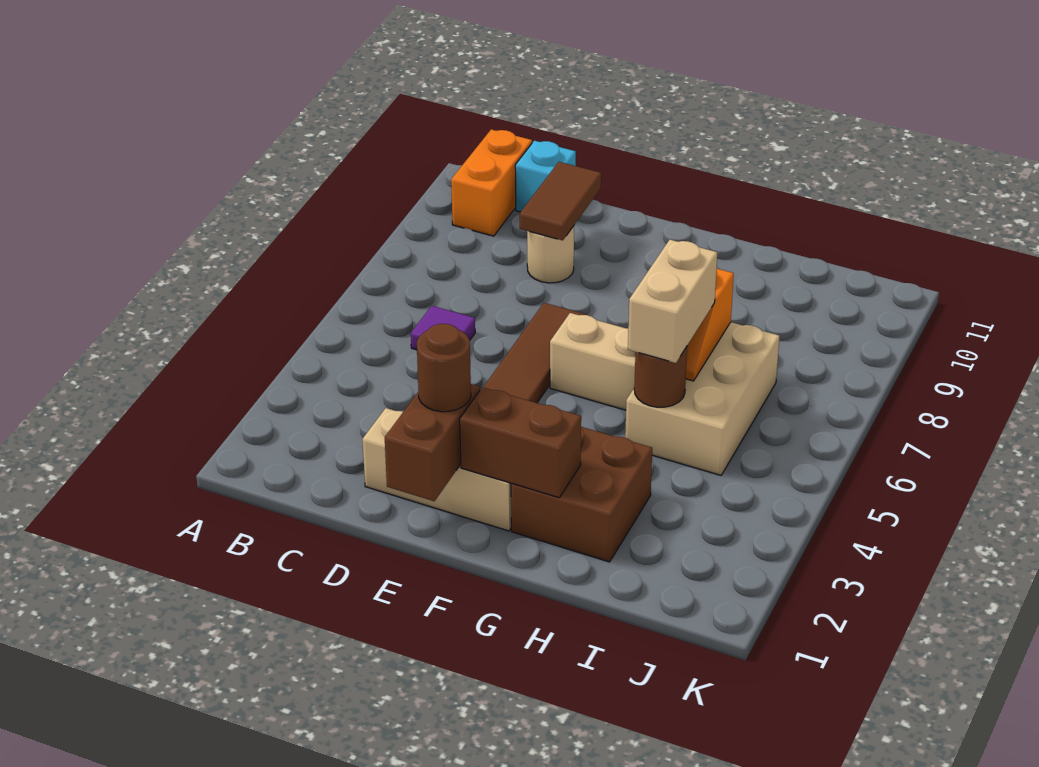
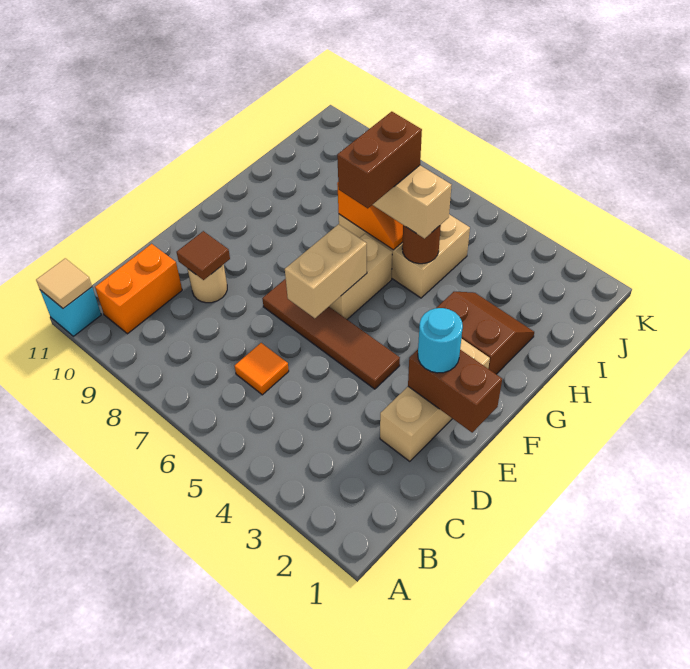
none -> tan tile A11 level 2
orange brick B10:B11 level 1 -> orange brick B10:C10 level 1
purple tile C6 level 1 -> orange tile C6 level 1
cyan brick C11 level 1 -> cyan brick A11 level 1
brown tile D9:D10 level 2 -> brown tile D9 level 2
brown round brick E2 level 3 -> cyan round brick E2 level 3
none -> tan brick E6:F6 level 2
brown brick F2:G2 level 2 -> brown brick G6:H6 level 4
brown brick G2:H3 level 1 -> brown slope G2:H3 level 1 top G

